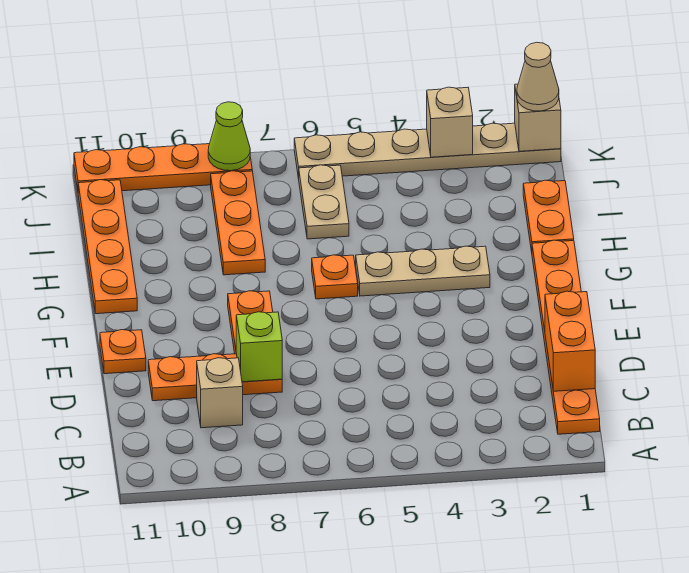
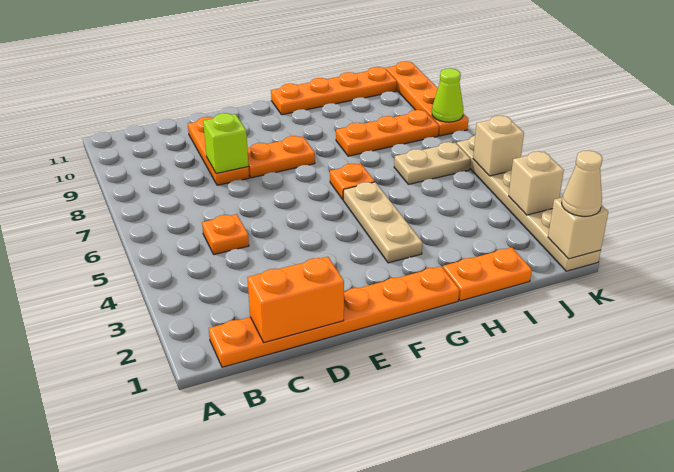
tan brick C9 level 1 -> tan brick K5 level 2
orange plate E11 level 1 -> orange plate C5 level 1

